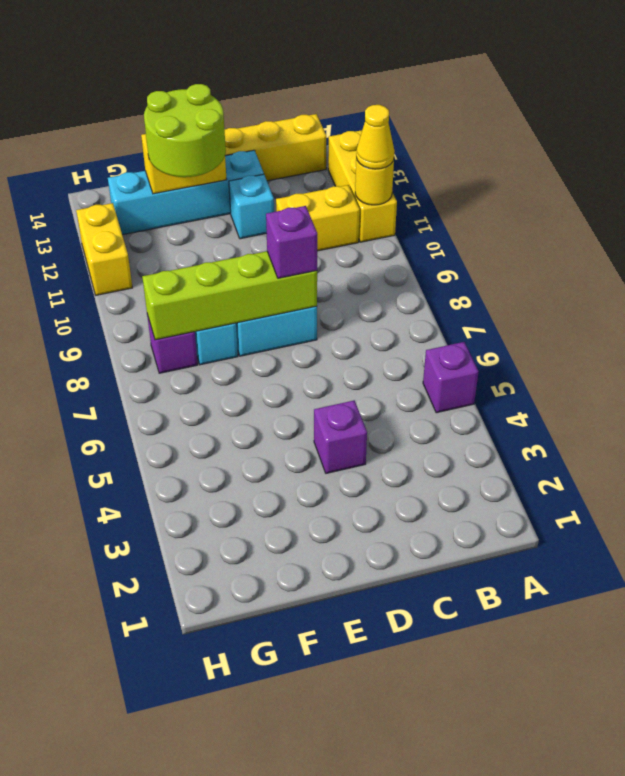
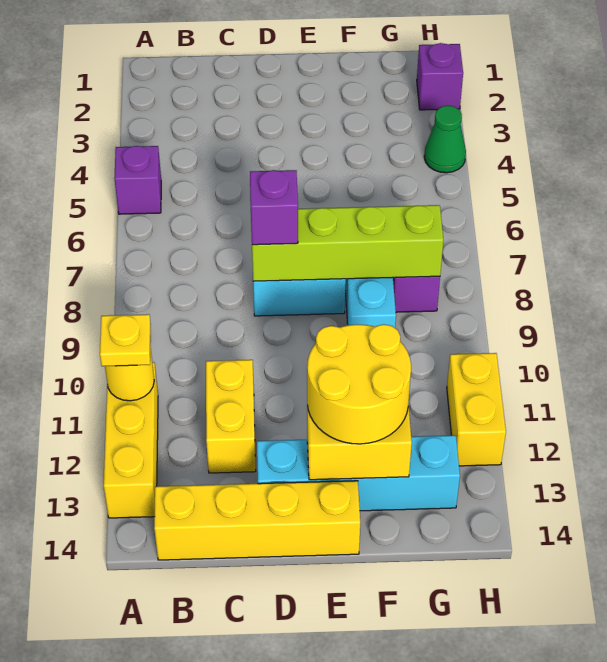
yellow cone A11 level 3 -> yellow plate A11 level 3
yellow brick B11:C11 level 1 -> yellow brick C11:C12 level 1
purple brick D4 level 1 -> purple brick H2 level 1
cyan brick D12 level 1 -> none
lime round brick E12:F13 level 3 -> yellow round brick E12:F13 level 3
none -> green cone H4 level 1

